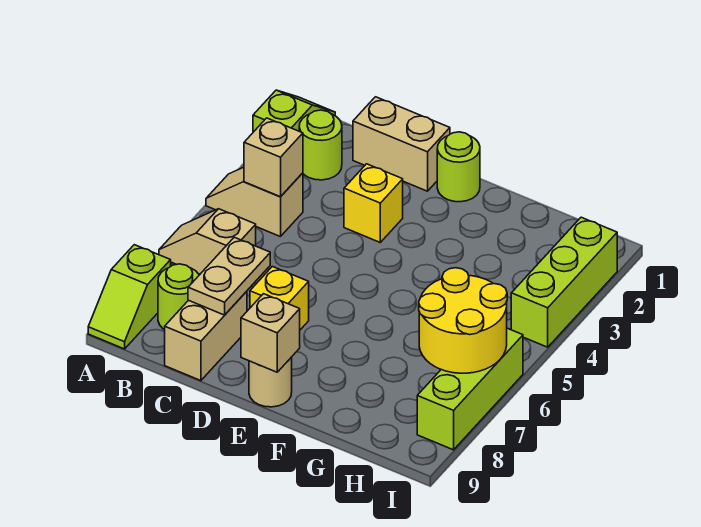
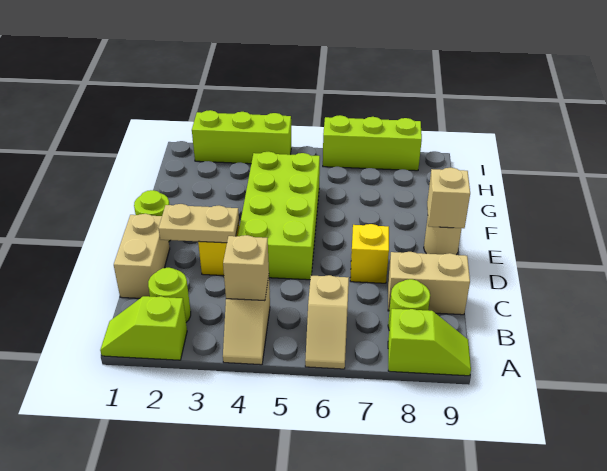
tan plate C7:C8 level 2 -> tan plate D2:D3 level 2
none -> lime brick D4:G5 level 1
yellow round brick H6:I7 level 2 -> none

